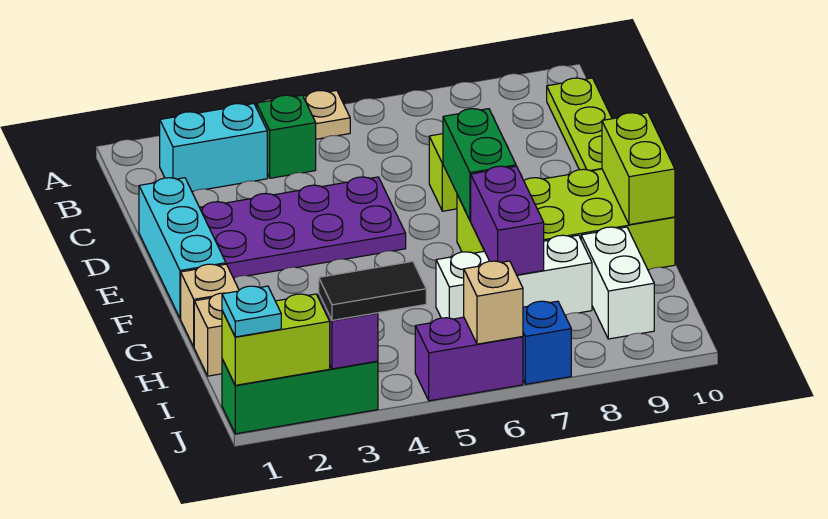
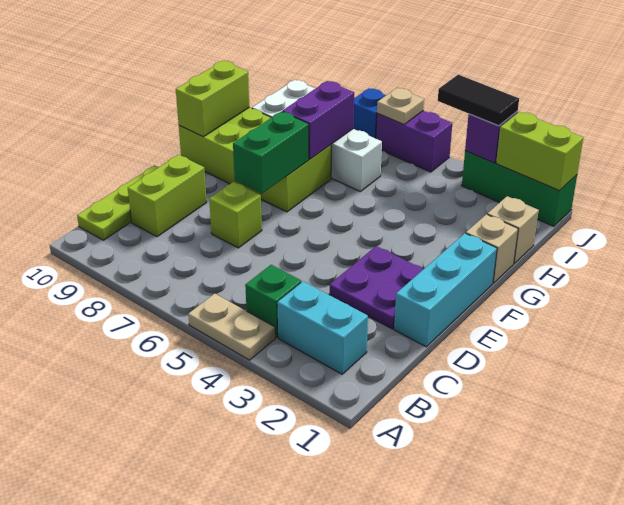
none -> lime brick C9:D9 level 1
purple plate D2:E5 level 1 -> purple plate D2:E3 level 1
cyan plate J1 level 3 -> none
tan brick J6 level 2 -> tan plate J6 level 2

